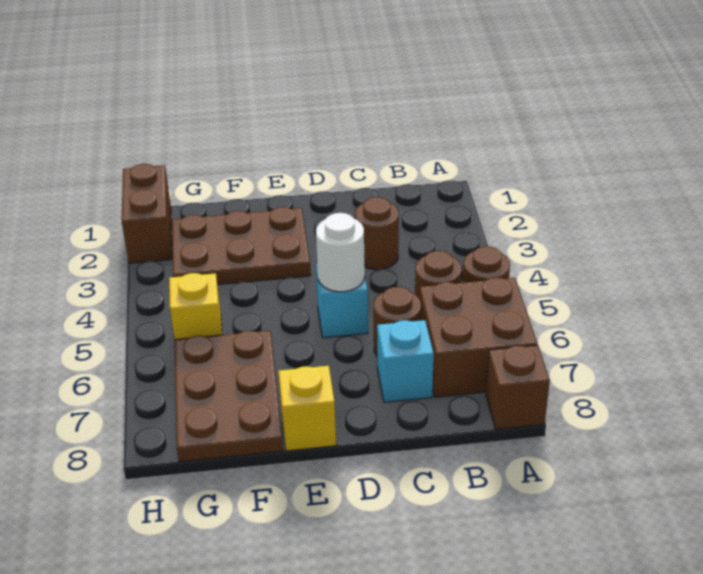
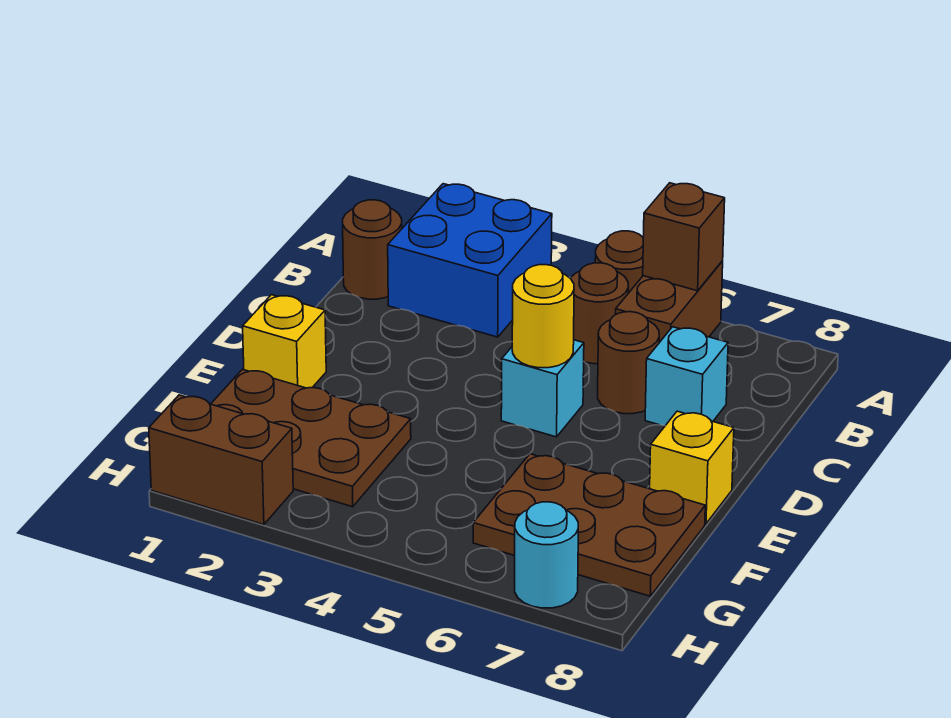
none -> blue brick A2:B3 level 1
brown brick A6:B7 level 1 -> brown brick A6:B6 level 1
brown brick A8 level 1 -> brown brick A6 level 2
brown round brick C3 level 1 -> brown round brick B1 level 1
white round brick D5 level 2 -> yellow round brick D5 level 2
brown plate E2:G3 level 1 -> brown plate F1:G3 level 1
yellow brick G5 level 1 -> yellow brick E1 level 1
none -> cyan round brick H7 level 1

